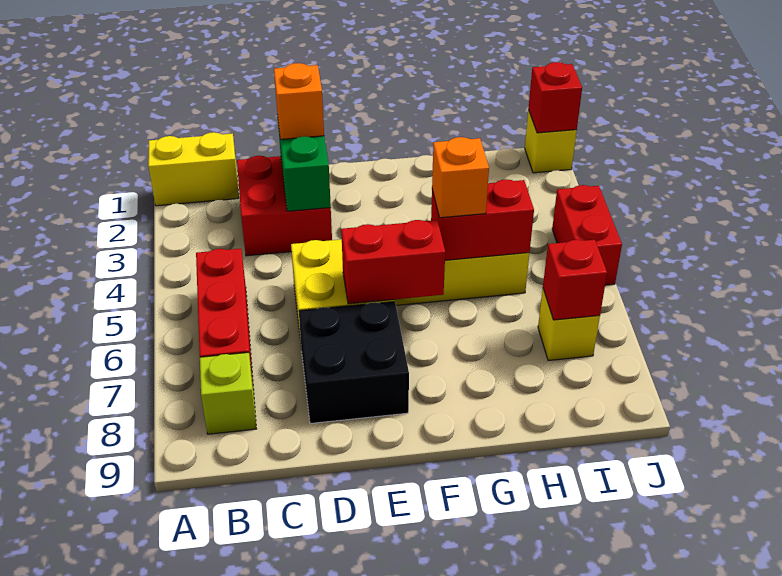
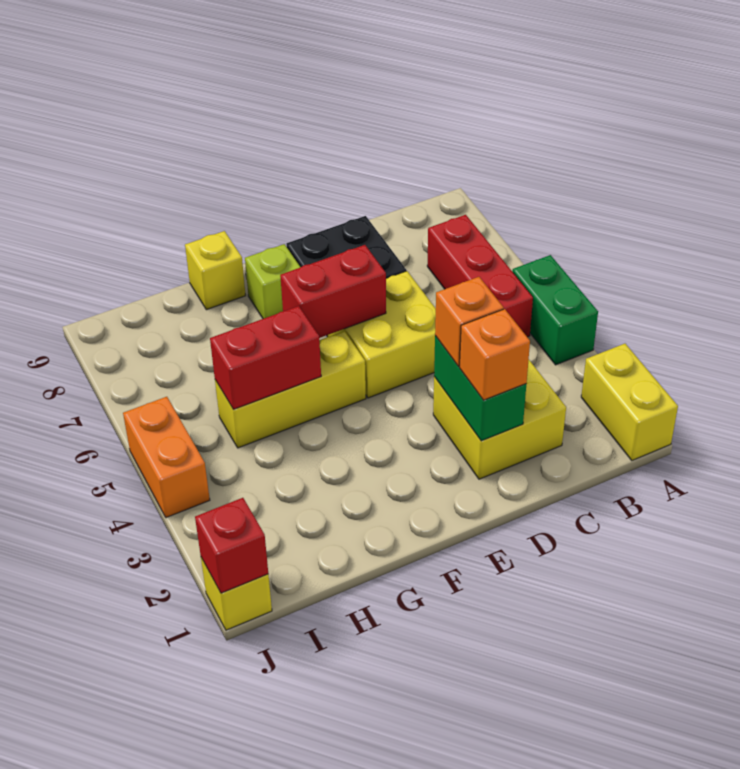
yellow brick A1:B1 level 1 -> yellow brick A1:A2 level 1
none -> green brick A4:A5 level 1
lime brick B8 level 1 -> lime brick F8 level 1
red brick C2:D3 level 1 -> yellow brick C2:D3 level 1
orange brick G5 level 3 -> orange brick D3 level 3
yellow brick I7 level 1 -> yellow brick G9 level 1
red brick I7 level 2 -> none
red brick J4:J5 level 1 -> orange brick J4:J5 level 1

